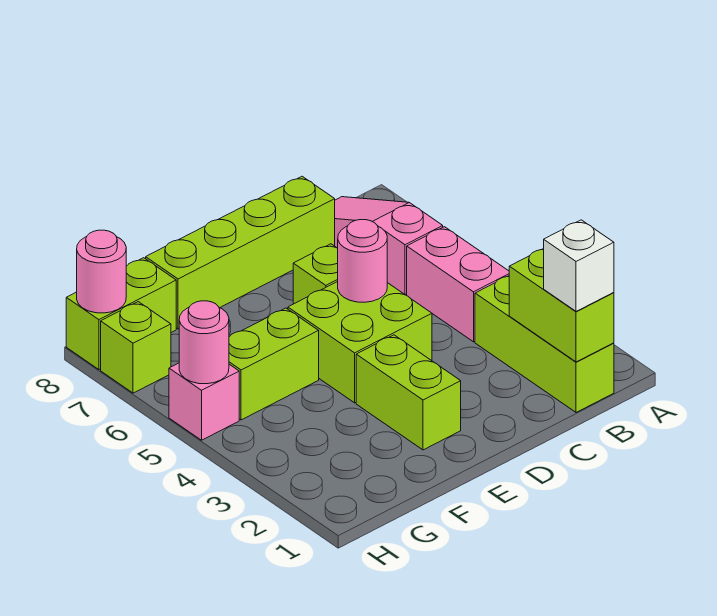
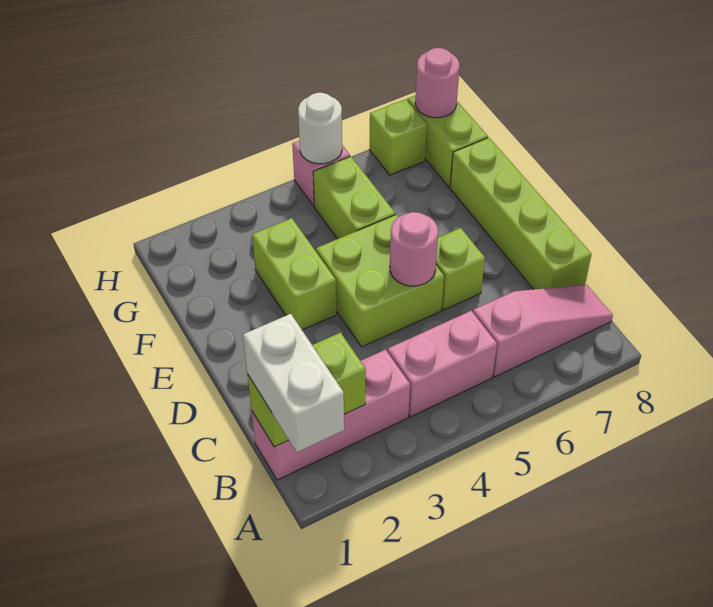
lime brick B1:B3 level 1 -> pink brick B1:B3 level 1
white brick B1 level 3 -> white brick A1:B1 level 3
lime brick E2:E3 level 1 -> lime brick E3:F3 level 1
pink round brick H5 level 2 -> white round brick H5 level 2

